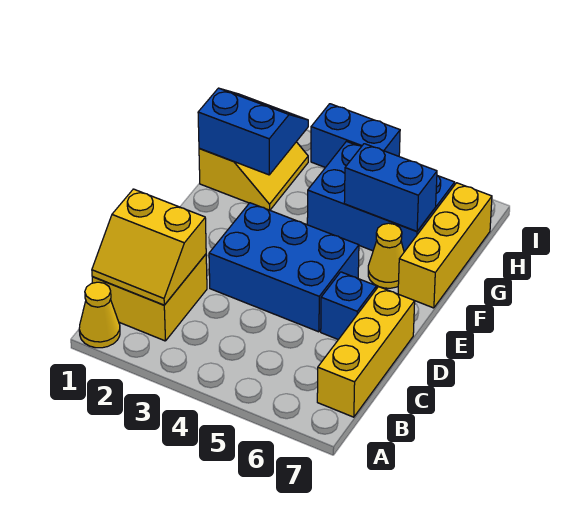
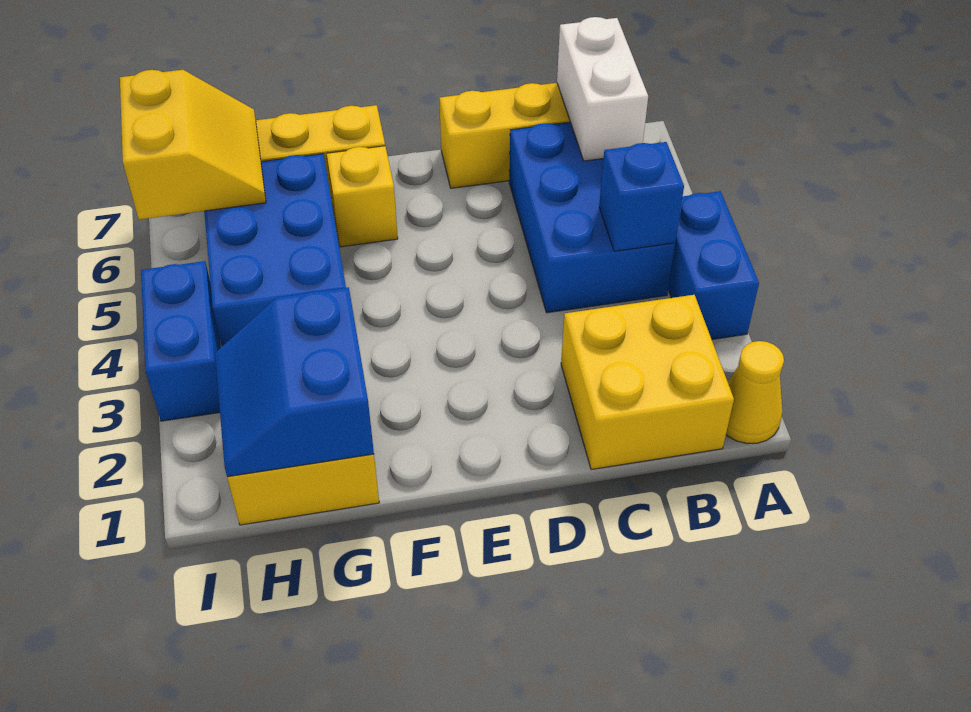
yellow slope B1:C2 level 2 top C -> yellow slope H6:I7 level 2 top I
none -> white brick B6:B7 level 2
blue brick D3:E5 level 1 -> blue brick B4:C6 level 1
blue brick D6 level 1 -> blue brick B4 level 2
yellow cone F6 level 1 -> yellow brick F6 level 1
blue brick G5:G6 level 2 -> blue brick A3:A4 level 1

